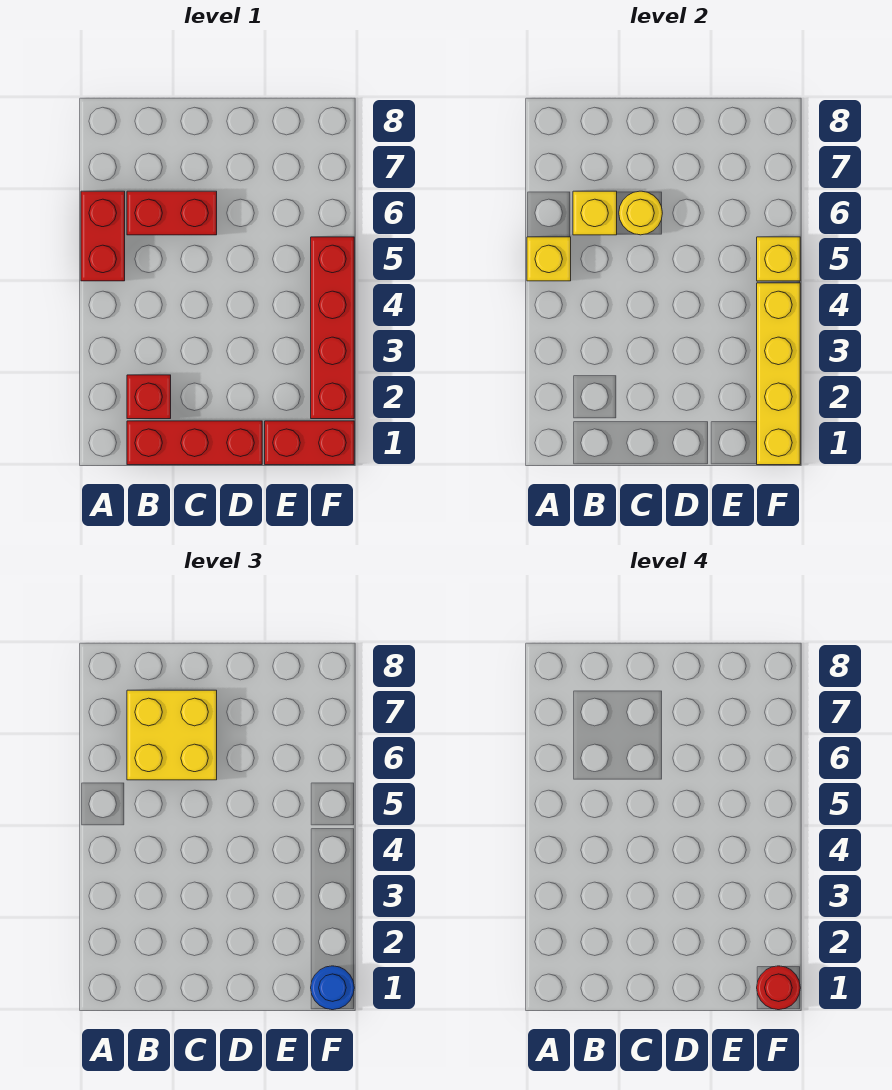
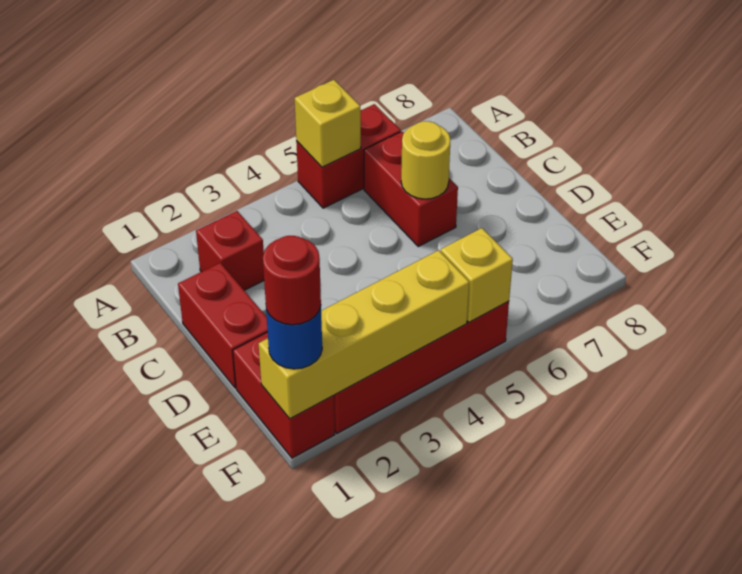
red brick B1:D1 level 1 -> red brick C1:D1 level 1
yellow brick B6 level 2 -> none
yellow brick B6:C7 level 3 -> none

